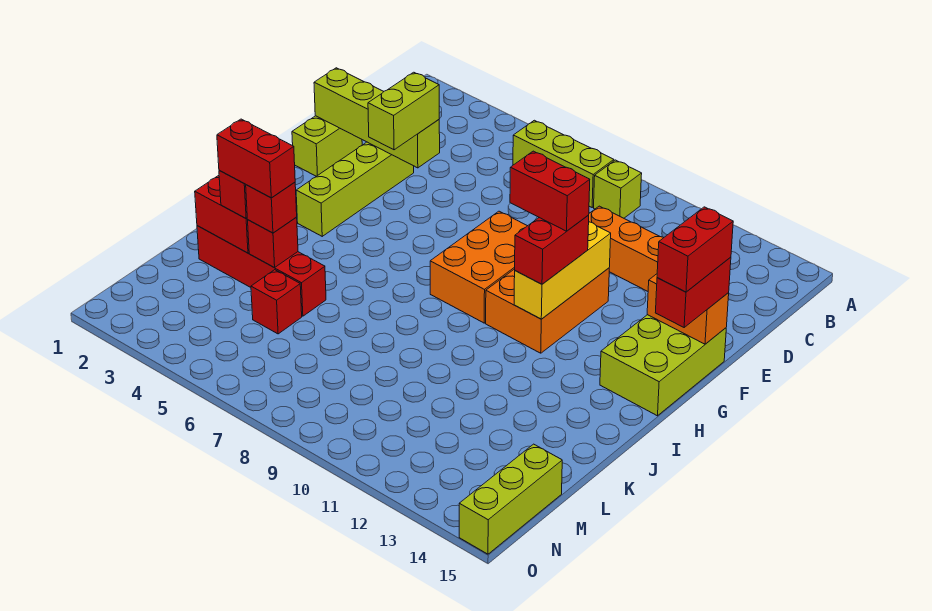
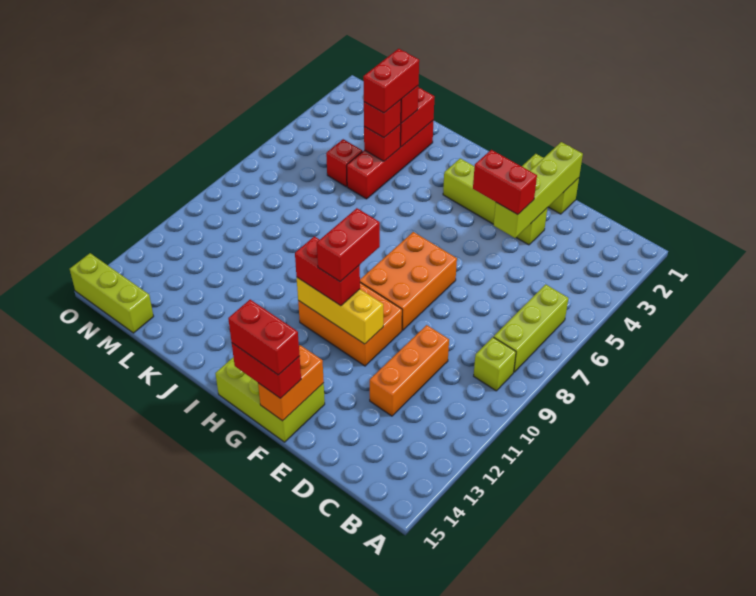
lime brick E4:F4 level 3 -> red brick E4:F4 level 3
orange brick F8:H9 level 1 -> orange brick F7:G9 level 1

